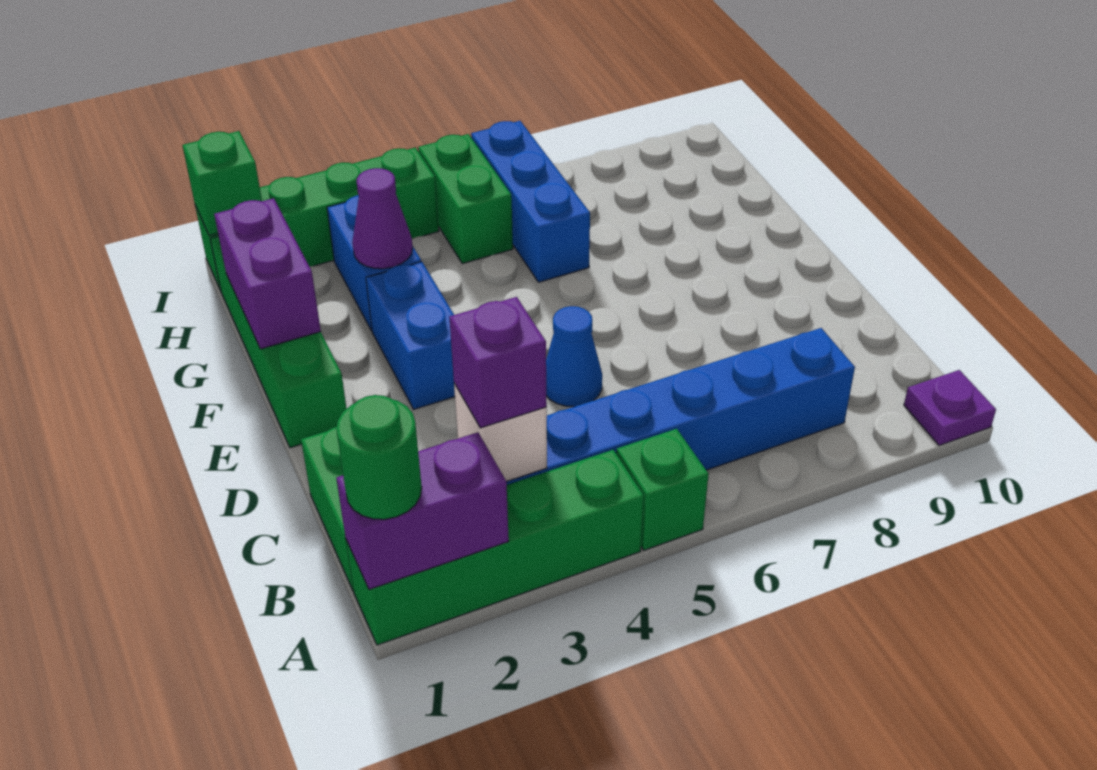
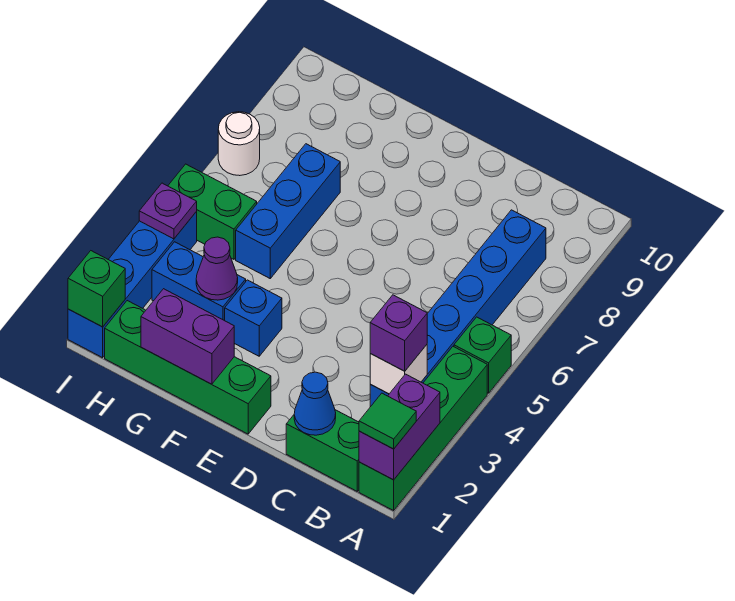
green round brick A1 level 3 -> green tile A1 level 3
purple plate A10 level 1 -> purple plate I4 level 2
blue cone D5 level 1 -> blue cone C1 level 2
blue brick E3:F3 level 1 -> blue brick F3 level 1
blue brick G6:I6 level 1 -> blue brick G5:G7 level 1
green brick I1:I4 level 1 -> blue brick I1:I4 level 1
none -> white round brick I7 level 1

